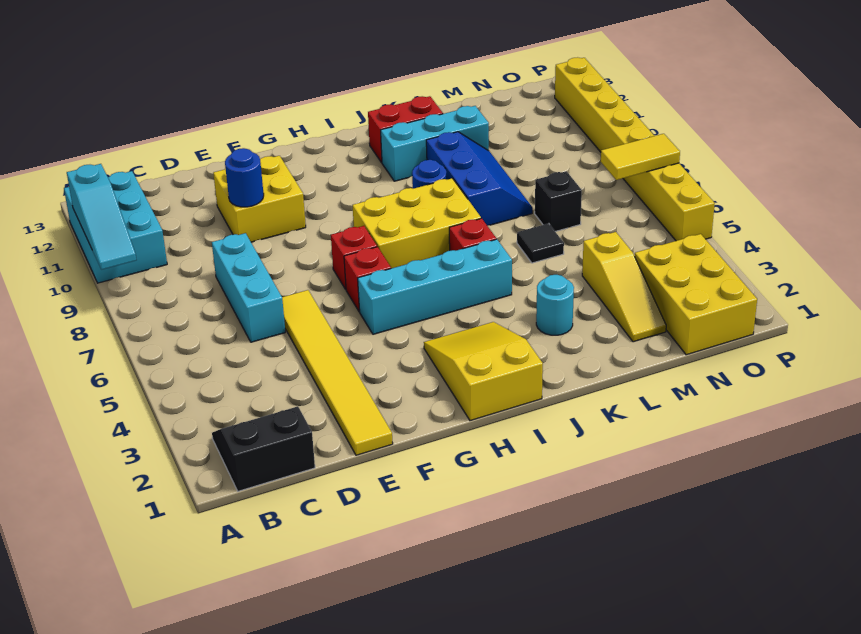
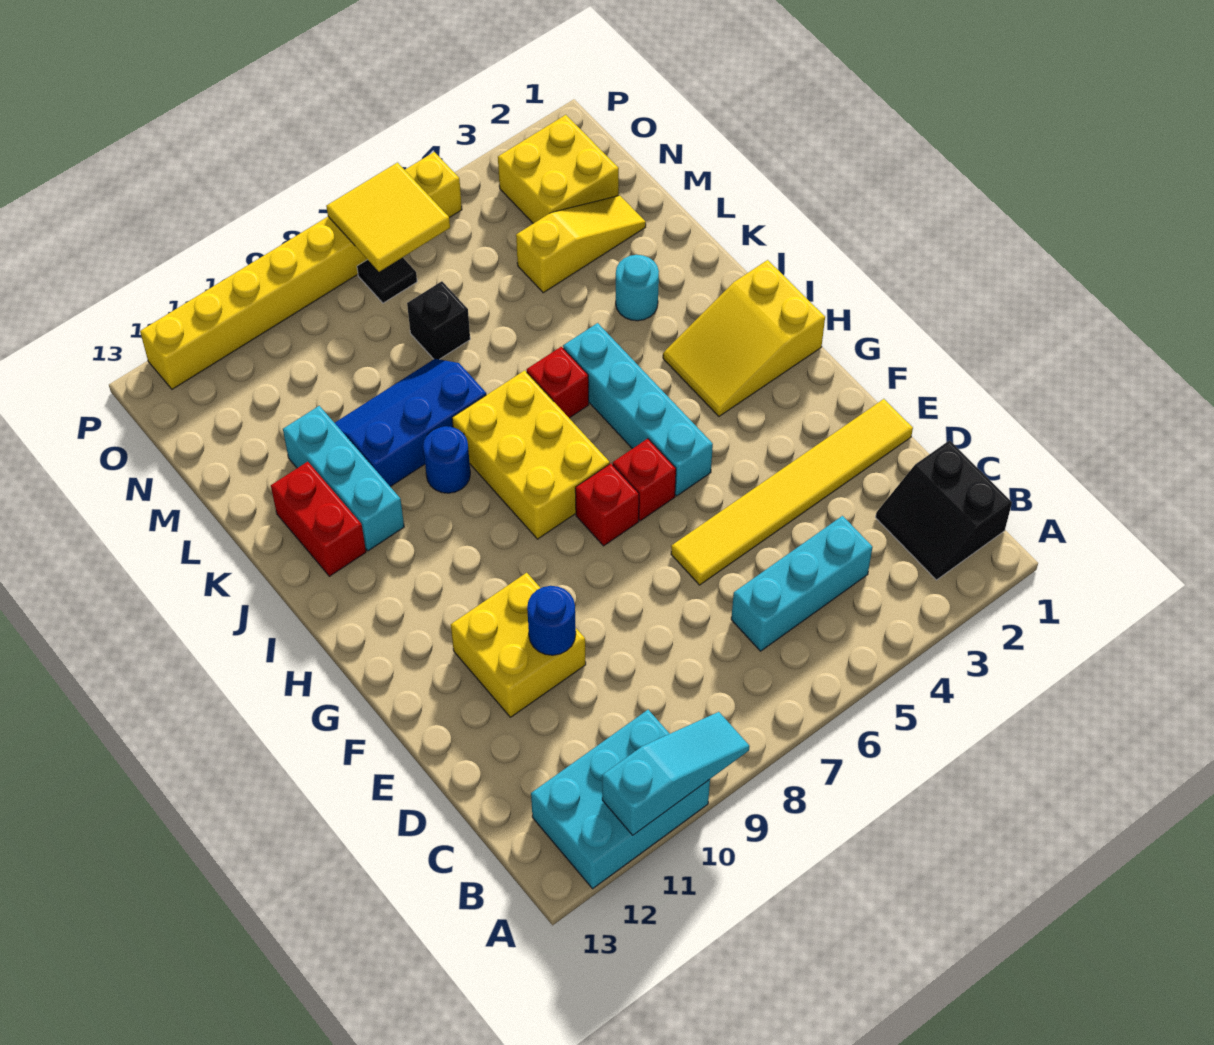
cyan brick D6:D8 level 1 -> cyan brick C4:C6 level 1
black tile L6 level 1 -> black tile O7 level 1
yellow brick N1:O3 level 1 -> yellow brick N2:O3 level 1
yellow tile O7:P7 level 2 -> yellow tile O6:P7 level 2

